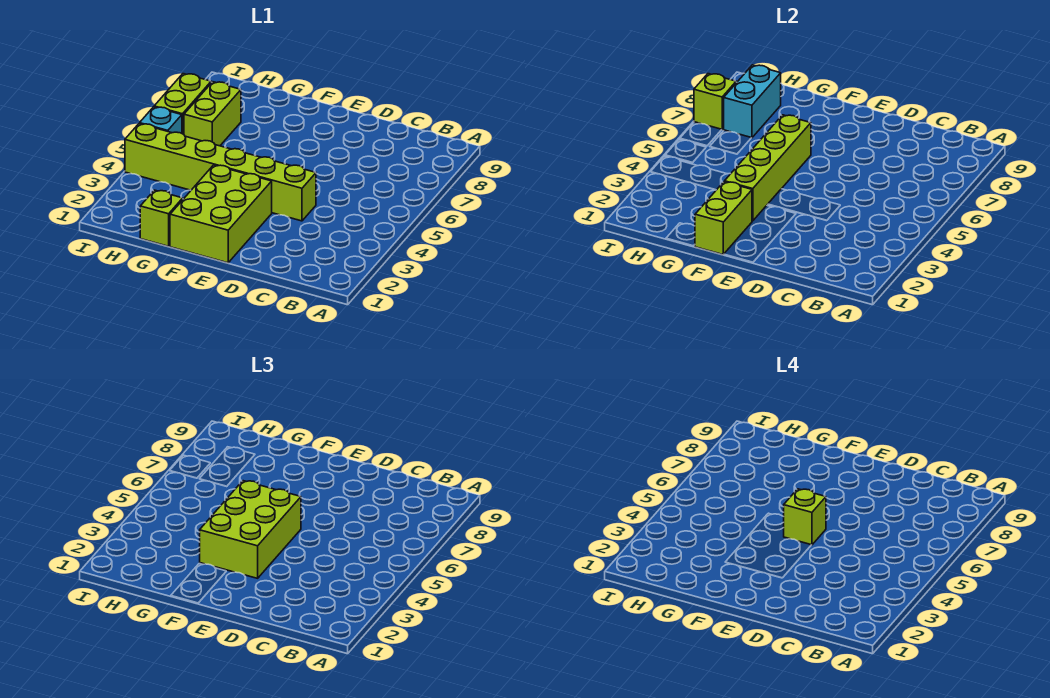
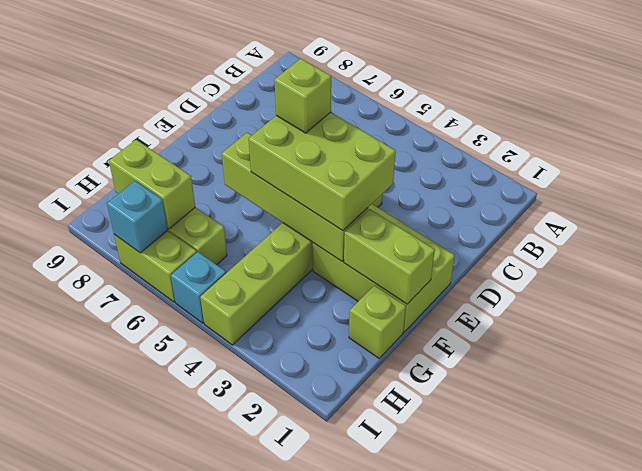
cyan brick H7:H8 level 2 -> lime brick H7:H8 level 2
lime brick I7 level 2 -> cyan brick I7 level 2

